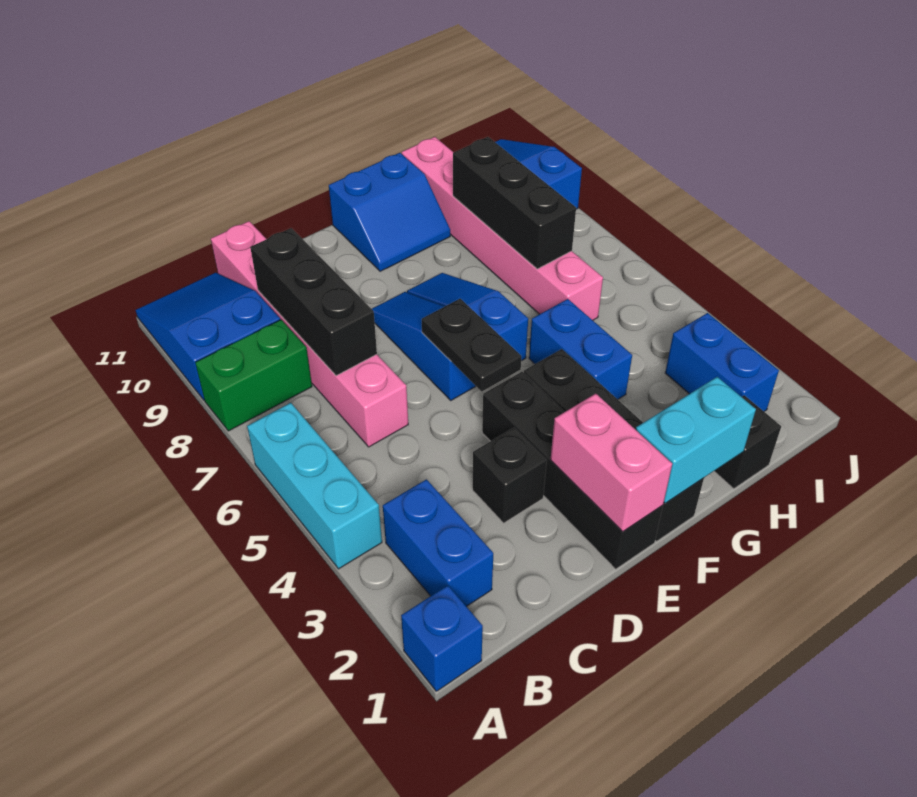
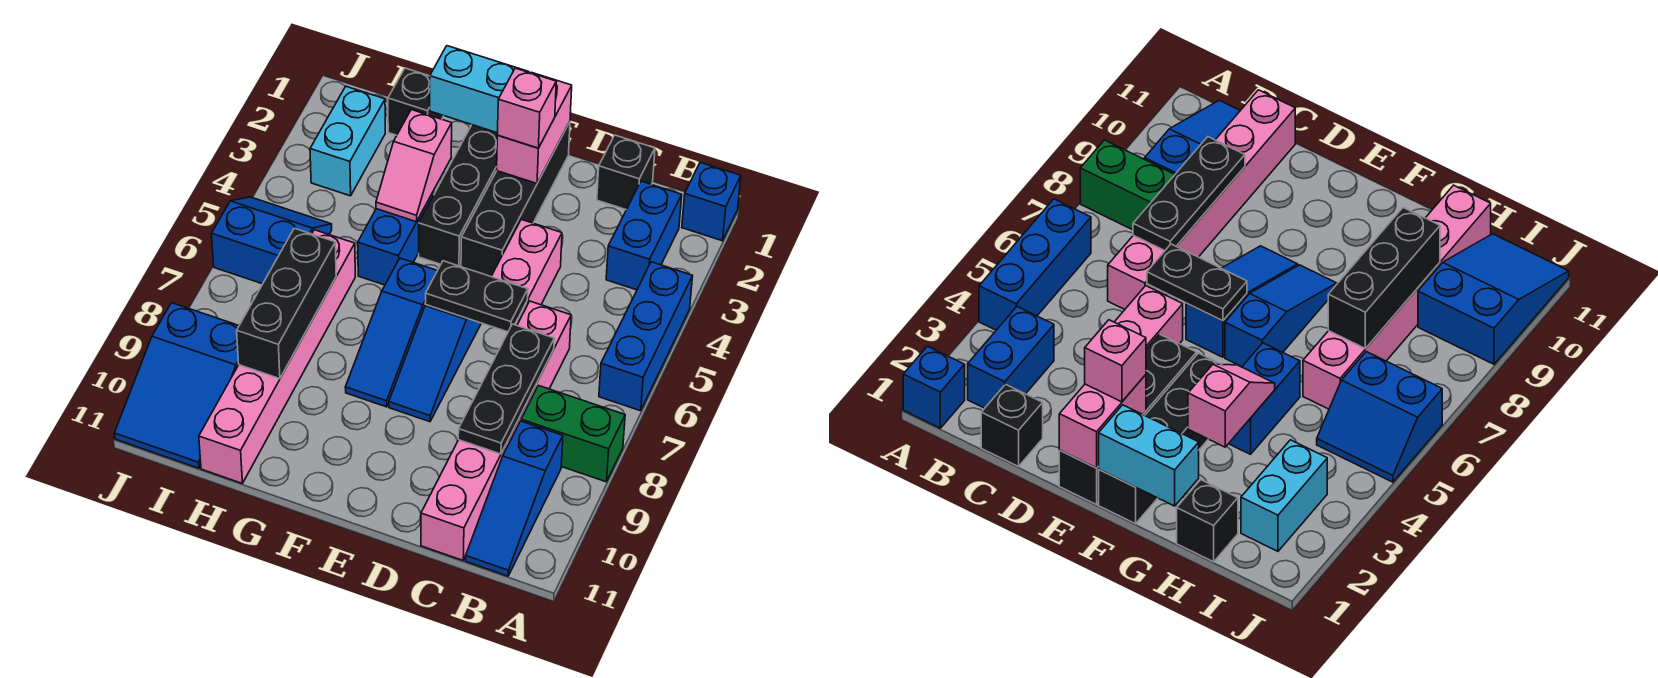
cyan brick A4:A6 level 1 -> blue brick A4:A6 level 1
blue slope A9:B11 level 1 top 9 -> blue slope B9:B11 level 1 top 9
black brick C7:C9 level 2 -> black plate C7:C9 level 2
black brick D3 level 1 -> black brick C1 level 1
none -> pink brick D4:D5 level 1
none -> pink brick E2 level 3
black plate E5:E6 level 2 -> black plate D6:E6 level 2
blue slope F10:G11 level 1 top 11 -> blue slope I5:J6 level 1 top 6
none -> pink slope G3:G4 level 2 top 3
blue brick I2:I3 level 1 -> cyan brick I2:I3 level 1

